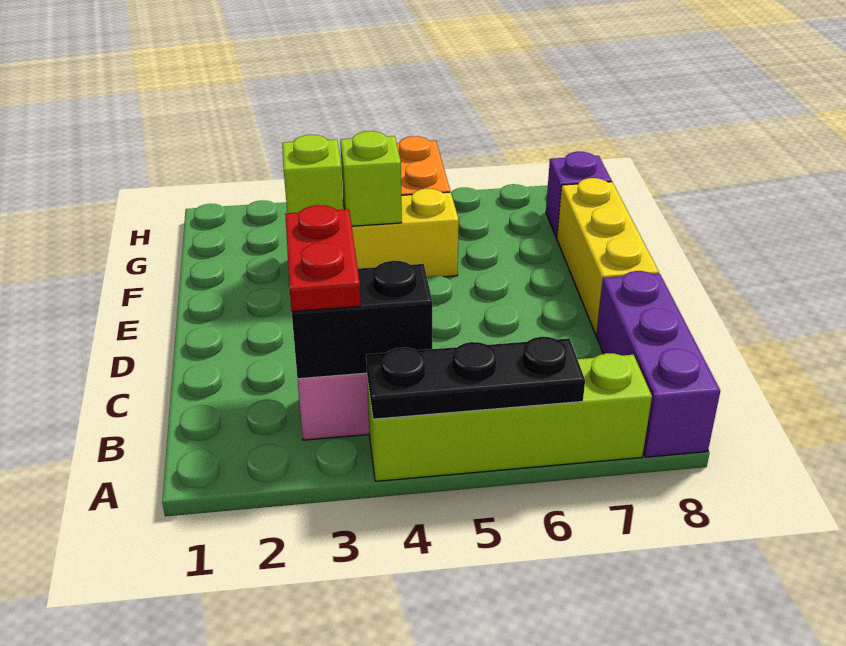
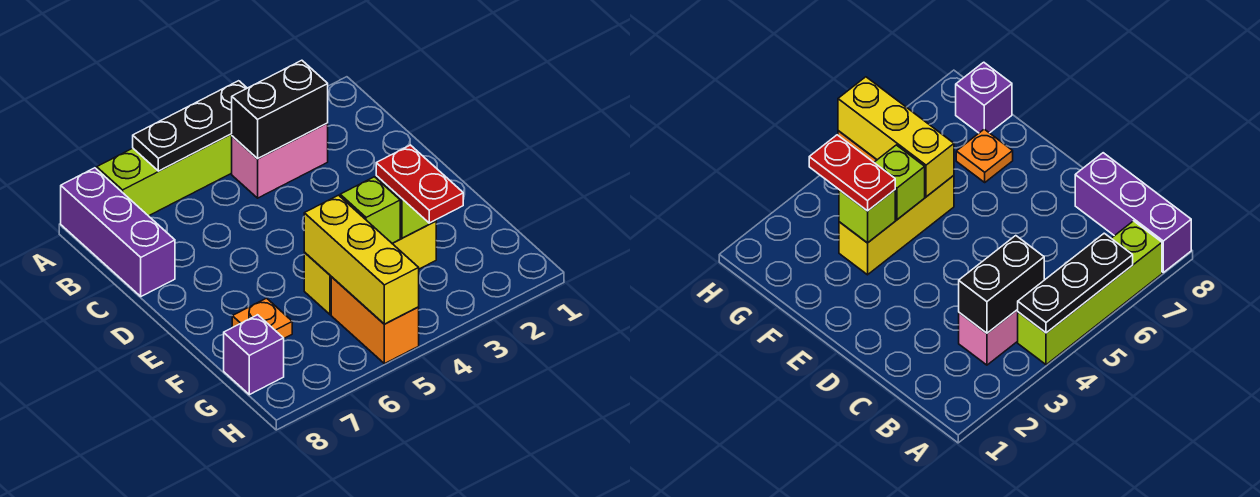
red plate B3:C3 level 3 -> red plate F3:G3 level 3
yellow brick D8:F8 level 1 -> yellow brick F5:H5 level 2
none -> orange plate F7 level 1

